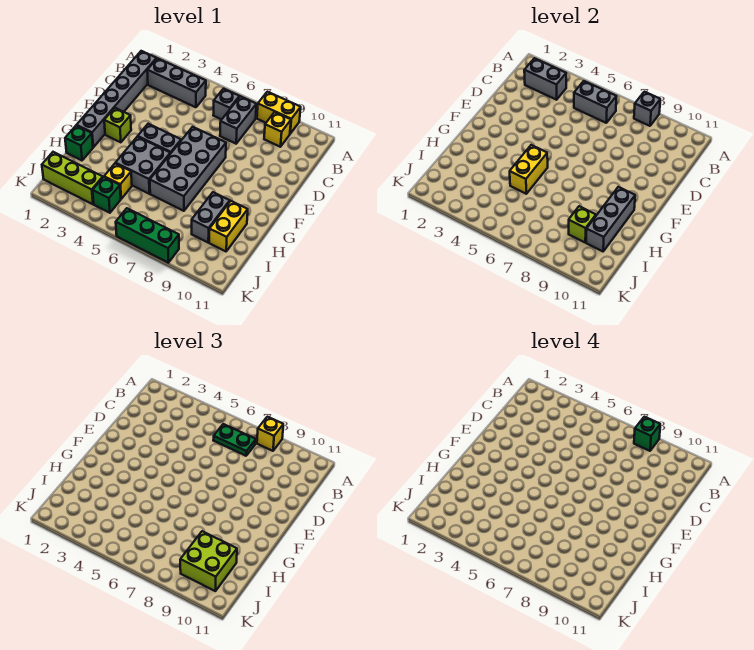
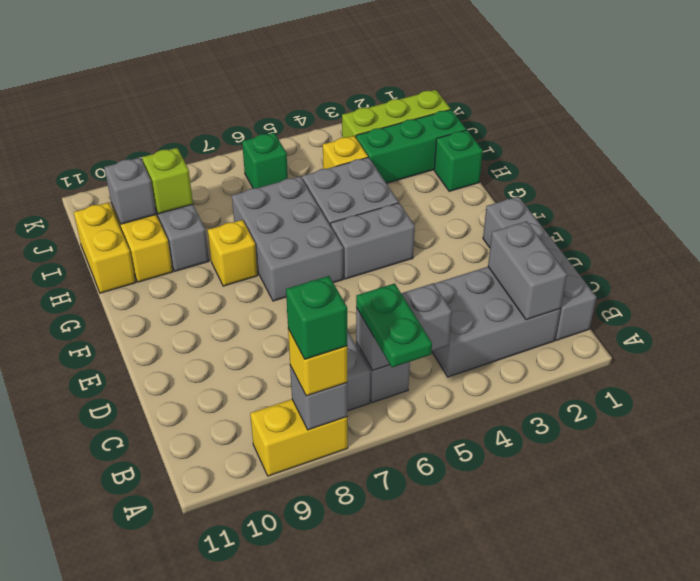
grey brick B1:G1 level 1 -> grey brick B1:E1 level 1
grey brick B2:B4 level 1 -> grey brick B2:C4 level 1
grey brick B2:B3 level 2 -> grey brick B2:C2 level 2
green plate B6:B7 level 3 -> green plate A6:B6 level 3
yellow brick B9 level 1 -> yellow brick G8 level 1
grey brick E6:H7 level 1 -> grey brick F6:H7 level 1
lime brick F2 level 1 -> none
yellow brick G5:H5 level 2 -> yellow brick H11:I11 level 1
grey brick G10:I10 level 2 -> grey brick I10 level 2
lime brick I9:J10 level 3 -> none
green brick J4 level 1 -> green brick J6 level 1
green brick K6:K8 level 1 -> green brick I1:I3 level 1

